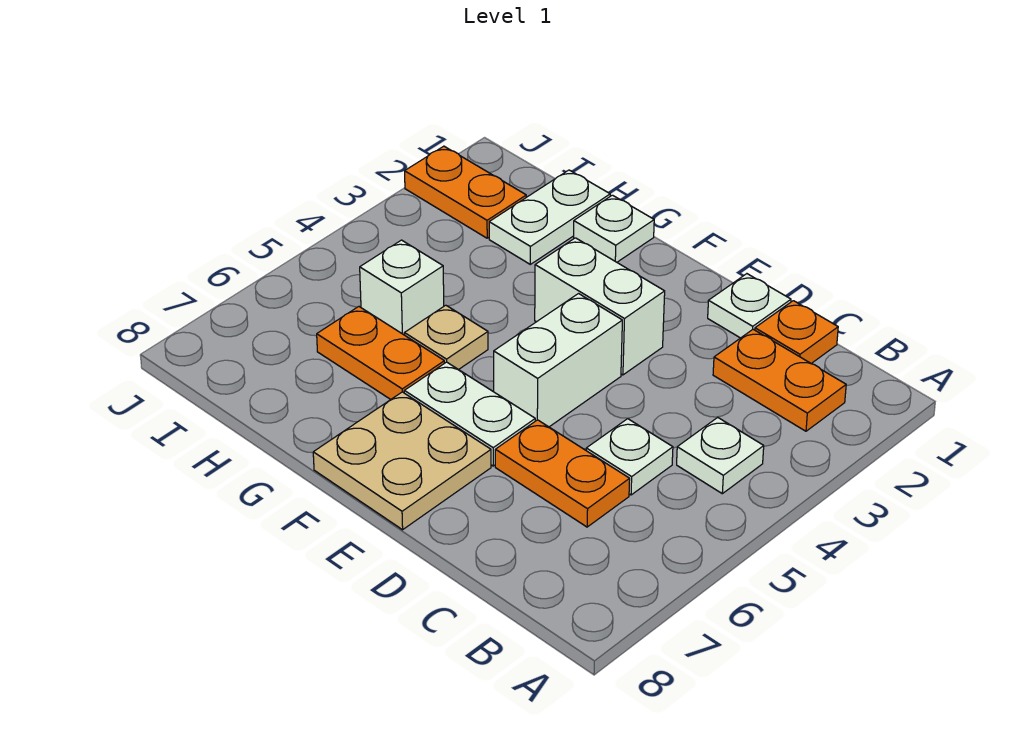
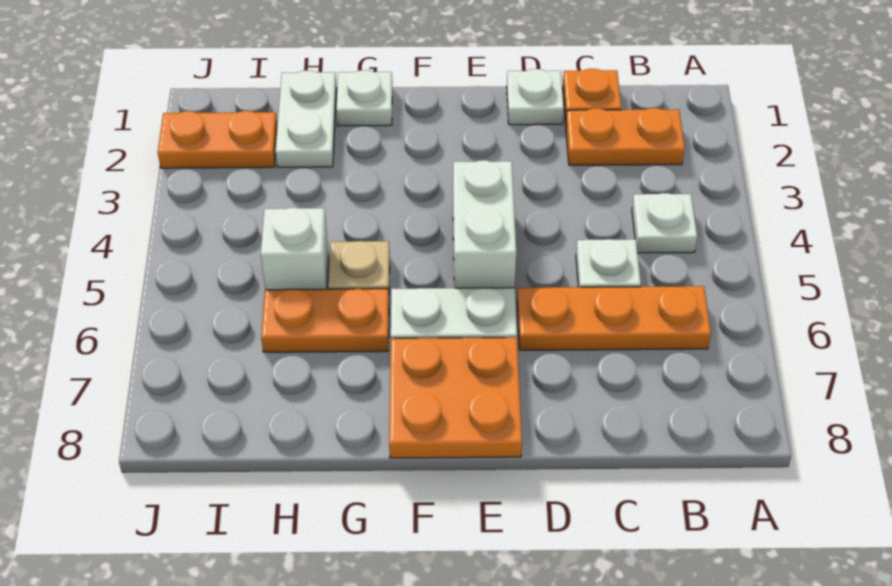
orange plate C6:D6 level 1 -> orange plate B6:D6 level 1
white brick E3:F3 level 1 -> none
tan plate E7:F8 level 1 -> orange plate E7:F8 level 1

